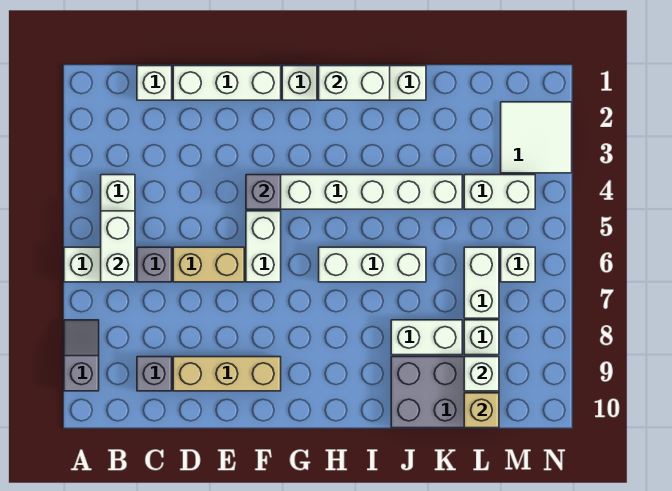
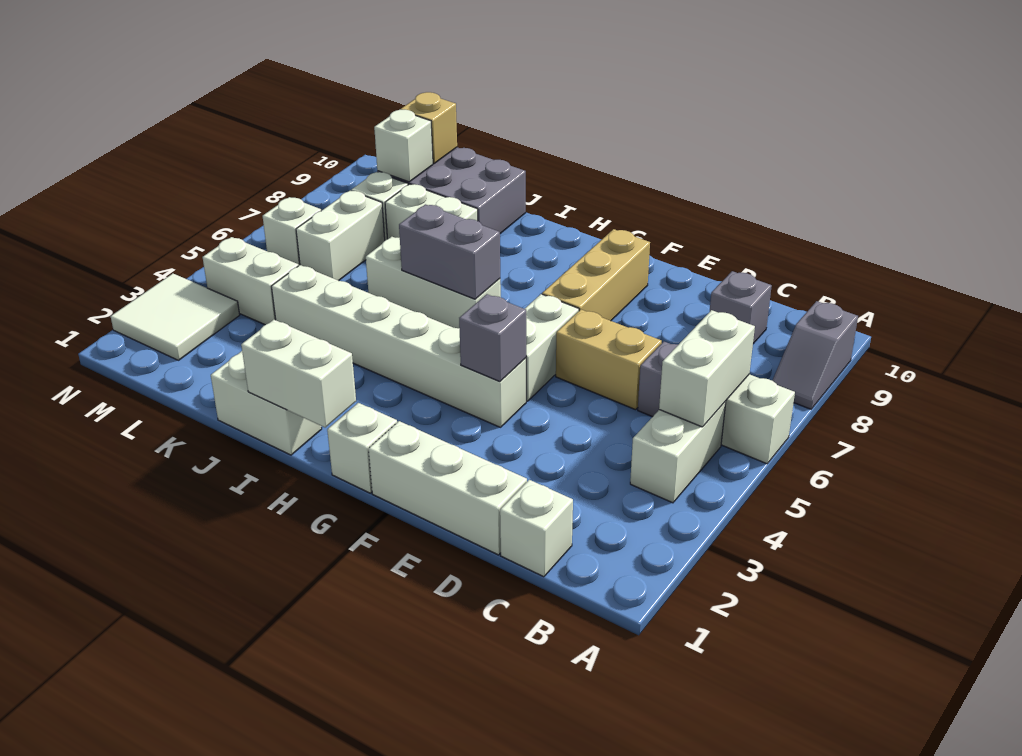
tan brick D9:F9 level 1 -> tan brick F7:F9 level 1
none -> grey brick H6:I6 level 2

